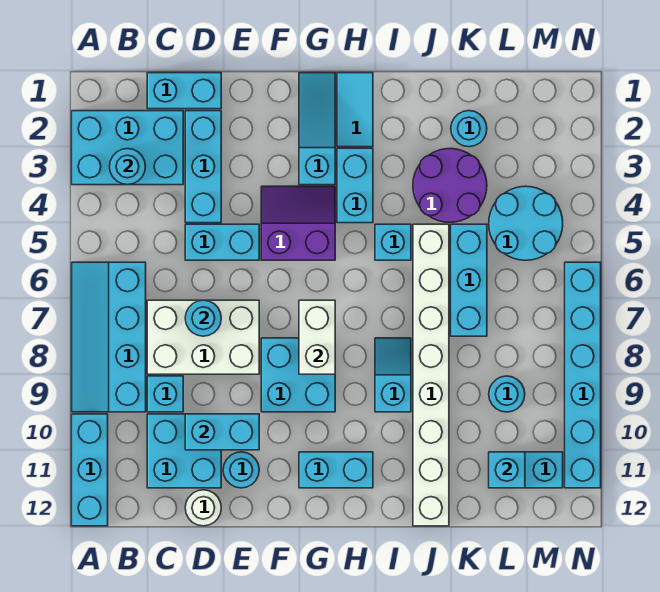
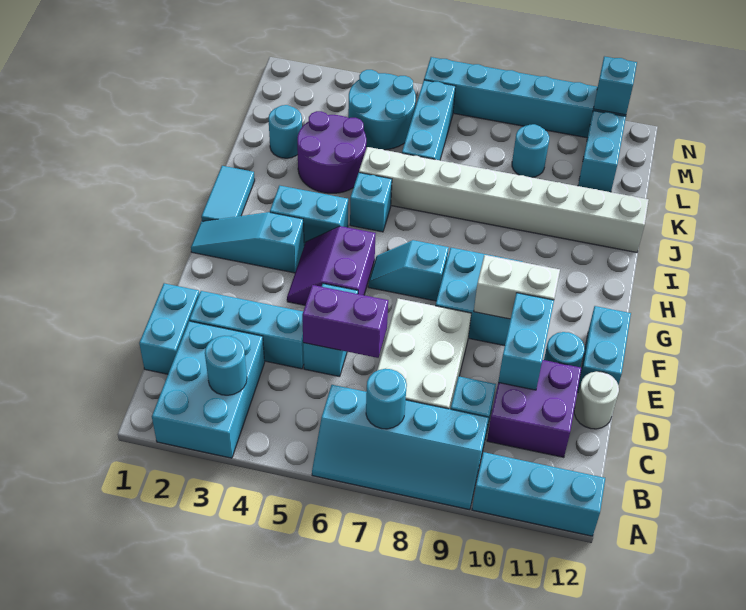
cyan brick C10:D11 level 1 -> purple brick C10:D11 level 1
none -> purple brick D5:D6 level 2
cyan round brick D7 level 2 -> cyan round brick B7 level 2
white brick G7:G8 level 2 -> white brick F9:F10 level 2
cyan brick G11:H11 level 1 -> cyan brick E12:F12 level 1
cyan tile H1:H2 level 1 -> cyan tile H1:I1 level 1
cyan slope I8:I9 level 1 top 9 -> cyan slope G6:G7 level 1 top 7
cyan brick K5:K7 level 1 -> cyan brick K6:M6 level 1
cyan brick L11 level 2 -> cyan brick N11 level 2

